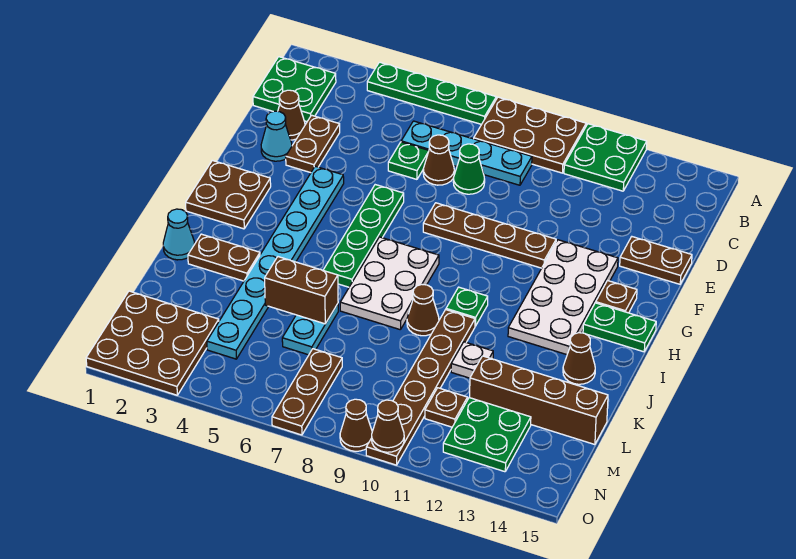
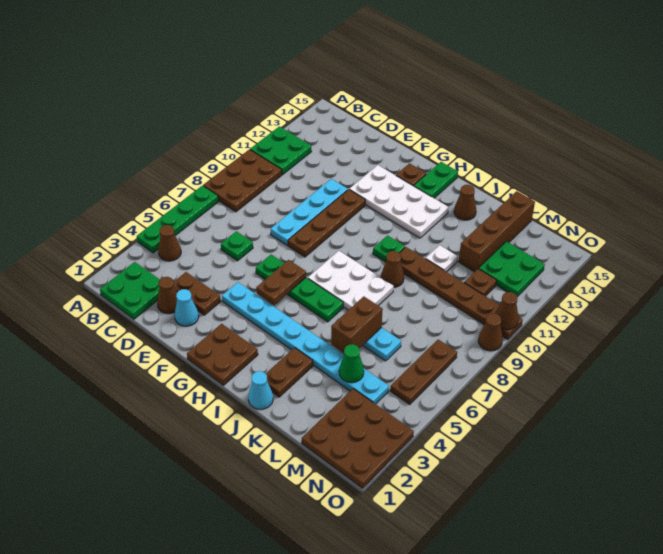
cyan plate C6:C9 level 1 -> cyan plate E8:E11 level 1
brown cone D7 level 1 -> brown cone B4 level 1
green cone D8 level 1 -> green cone L4 level 2
brown plate E14:E15 level 1 -> brown plate G5:G6 level 2
brown plate M7:O7 level 1 -> brown plate N5:N7 level 1

